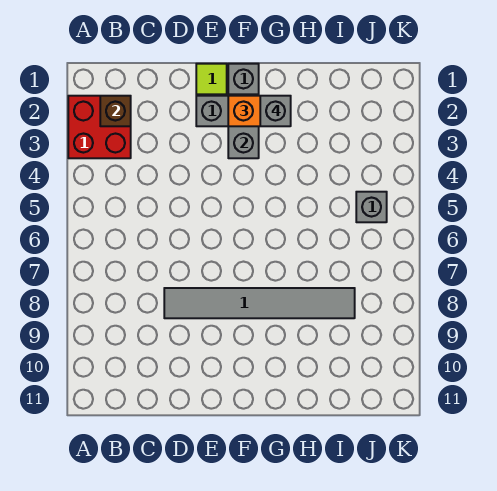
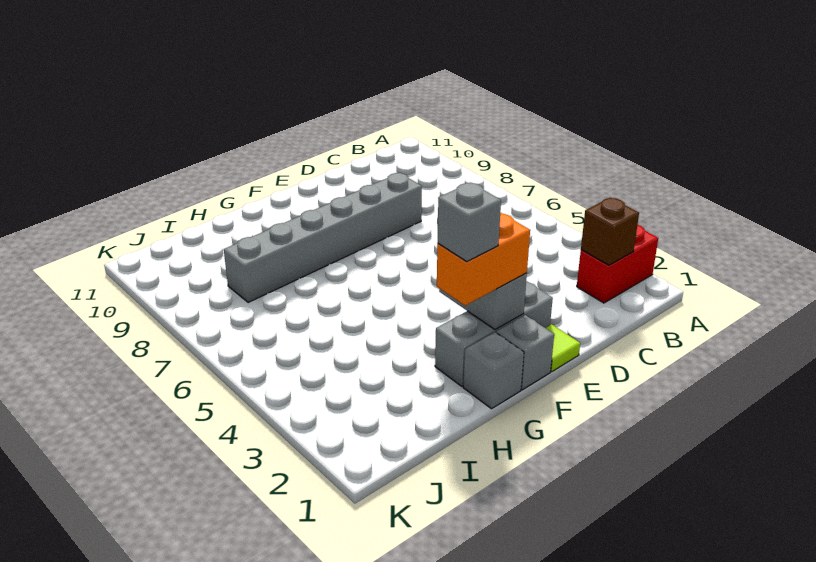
red brick A2:B3 level 1 -> red brick A2:B2 level 1
grey tile D8:I8 level 1 -> grey brick D8:I8 level 1
grey brick J5 level 1 -> grey brick G1 level 1

